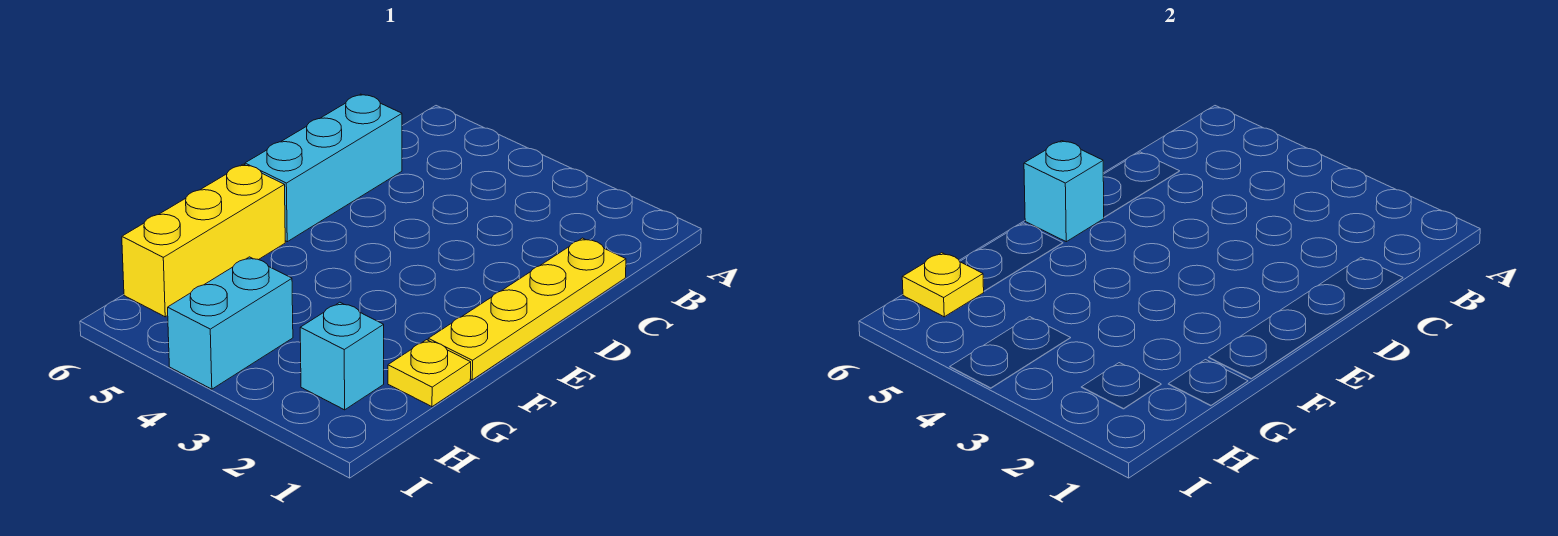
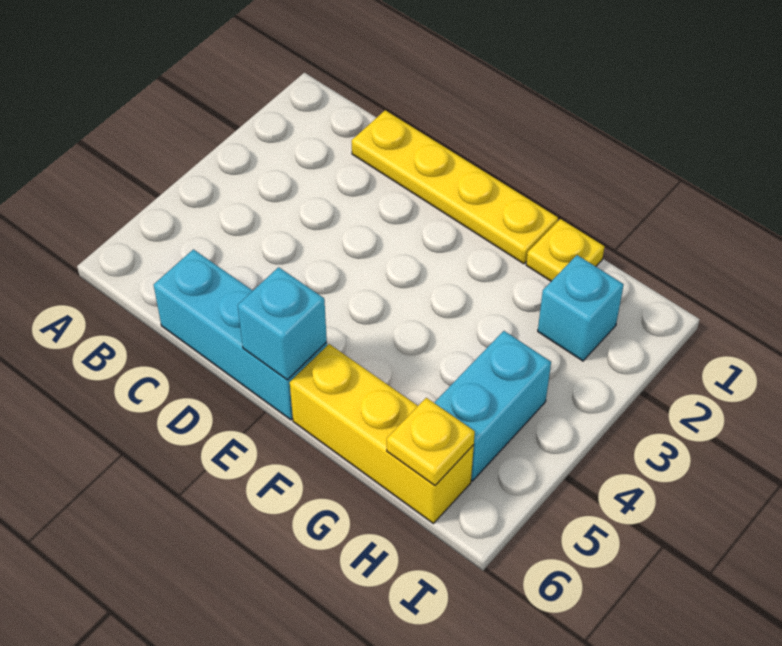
cyan brick H4:I4 level 1 -> cyan brick H4:H5 level 1

